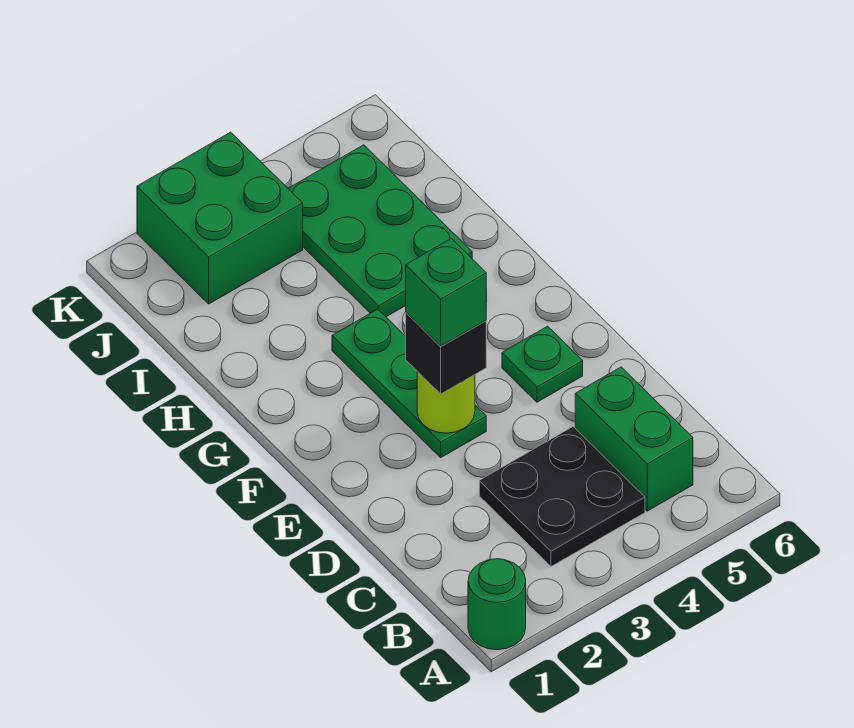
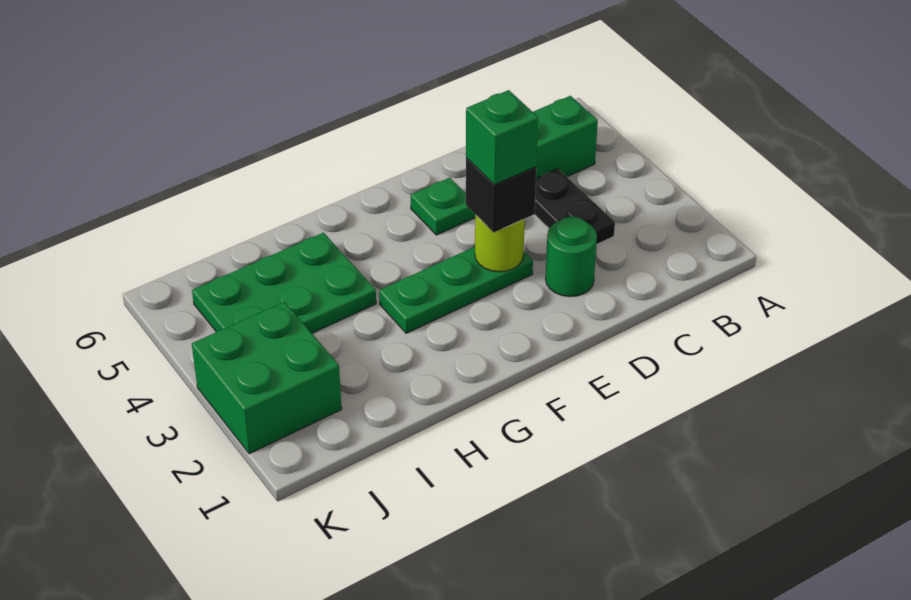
green round brick A1 level 1 -> green round brick D2 level 1
black plate B3:C4 level 1 -> black plate C3:C4 level 1

